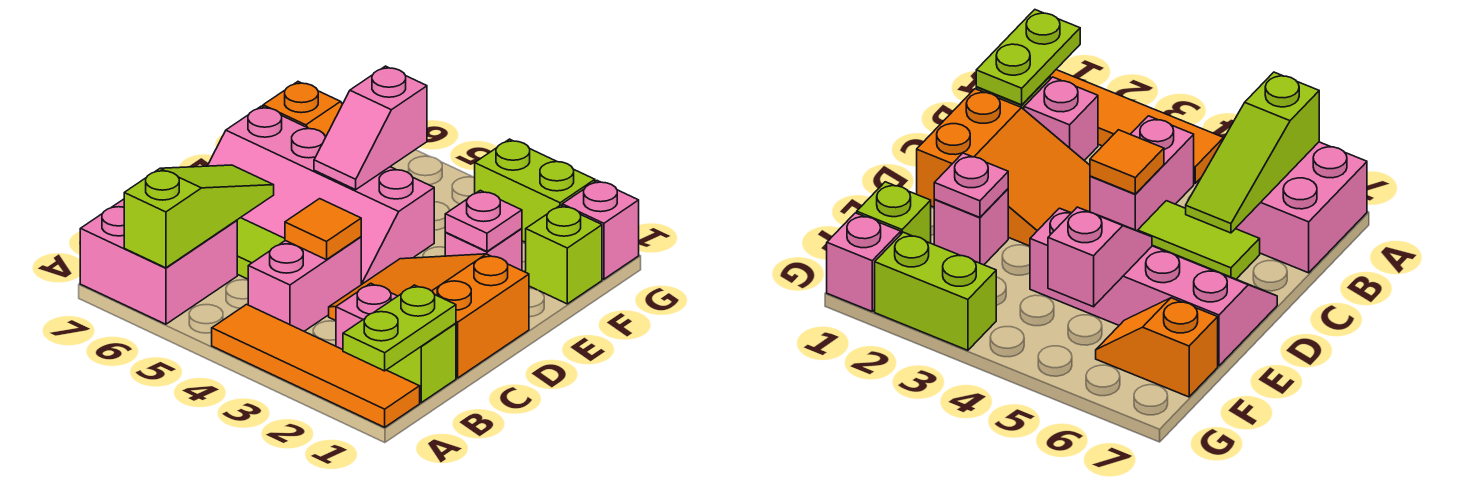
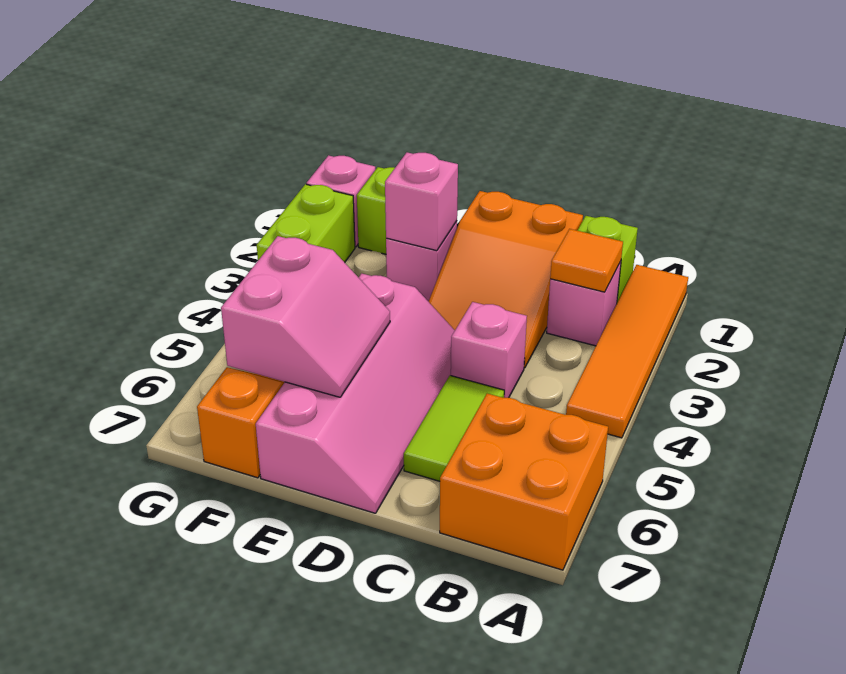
lime plate A1:B1 level 2 -> none
pink brick A6:B7 level 1 -> orange brick A6:B7 level 1
lime slope A6:C6 level 2 top A -> none
pink brick B4:C4 level 1 -> pink brick C4 level 1
orange tile C4 level 2 -> orange tile B2 level 2
pink plate E2 level 2 -> pink brick E2 level 2
pink slope E5:F5 level 2 top F -> pink slope E5:F6 level 2 top F

